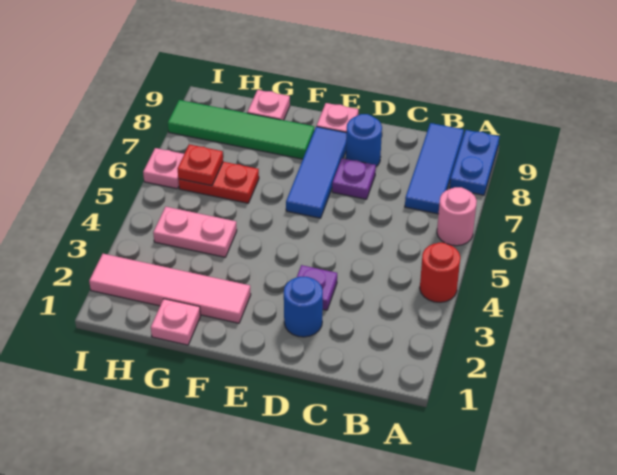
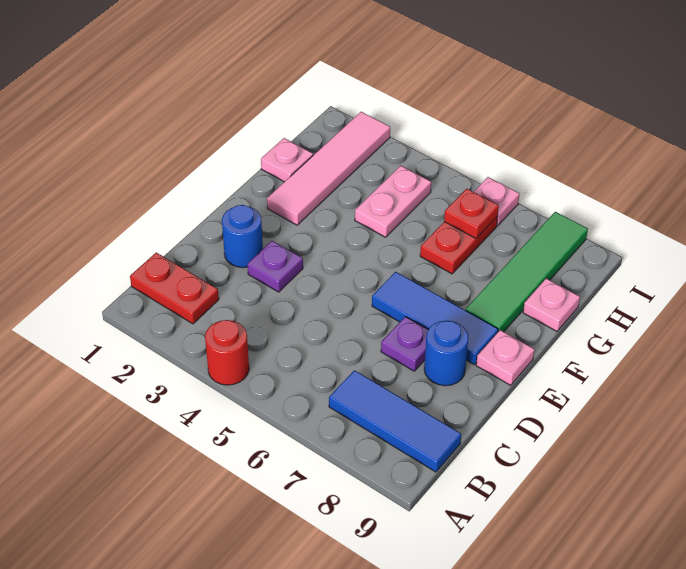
pink round brick A6 level 1 -> none
blue plate A8:A9 level 1 -> none
none -> red plate B1:B2 level 1

